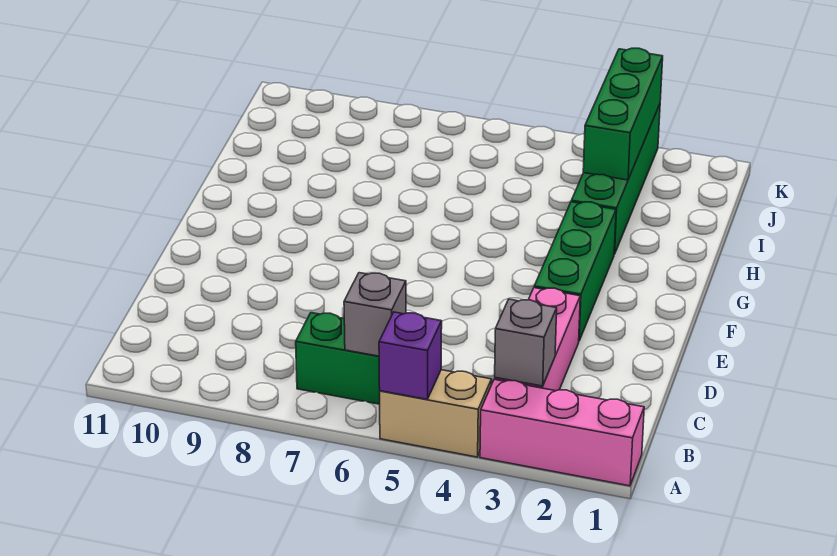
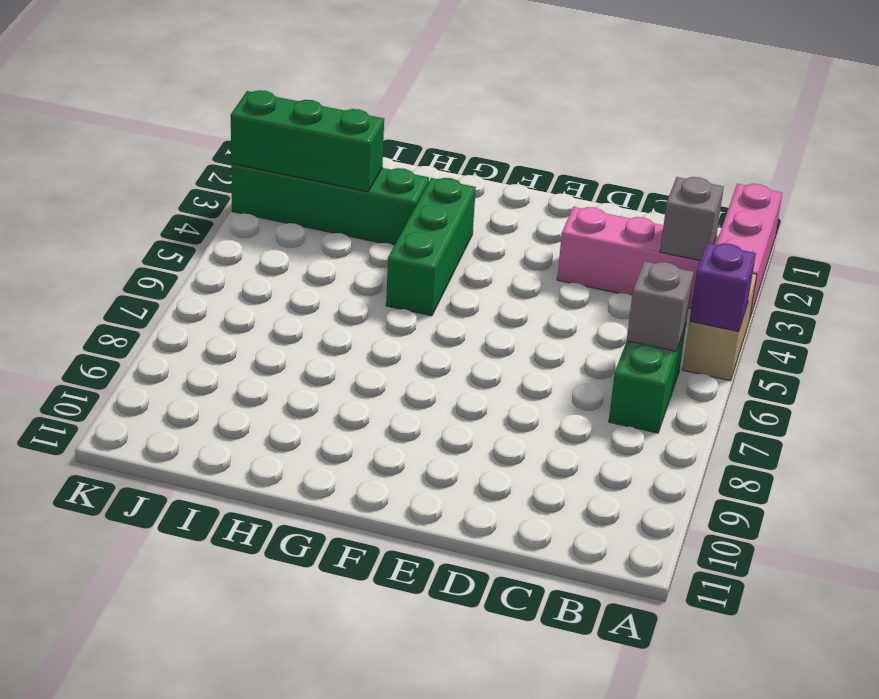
green brick E3:G3 level 1 -> green brick G3:G5 level 1

